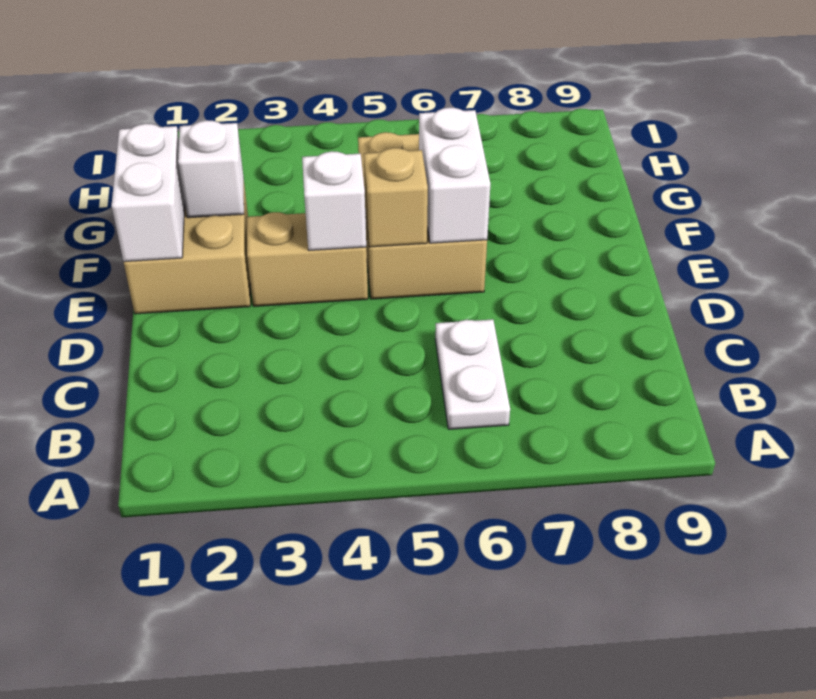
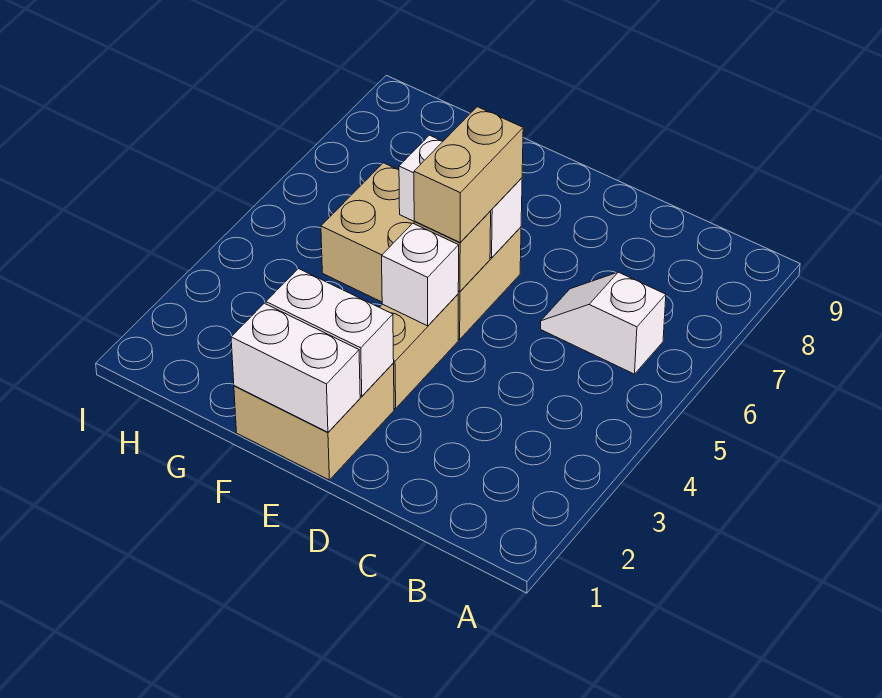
white plate B6:C6 level 1 -> white slope B6:C6 level 1 top B
none -> tan brick E5:E6 level 3
white brick F2 level 2 -> white brick E2:F2 level 2

